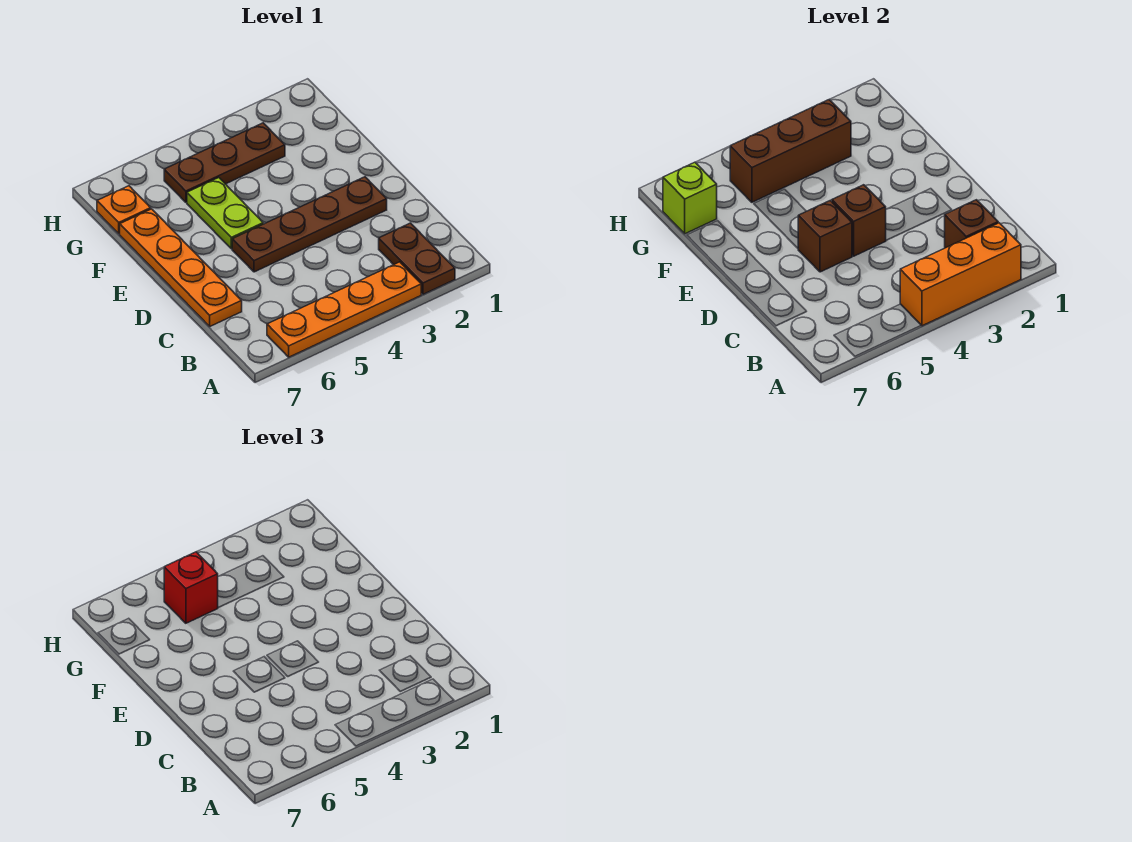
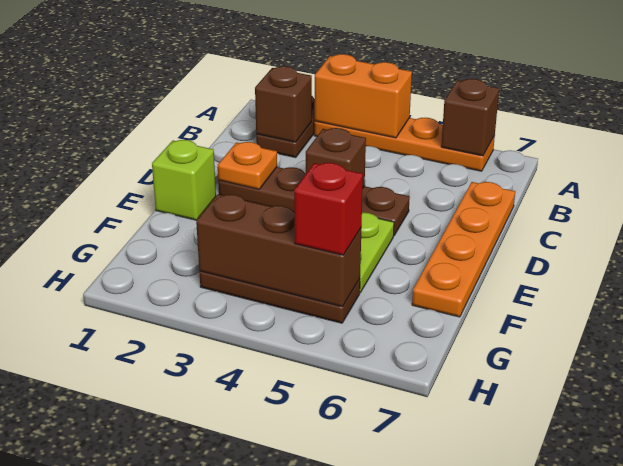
orange brick A2:A4 level 2 -> orange brick A3:A4 level 2
brown brick D5 level 2 -> brown brick A6 level 2
orange plate G7 level 1 -> orange plate D2 level 2
lime brick G7 level 2 -> lime brick E1 level 1

